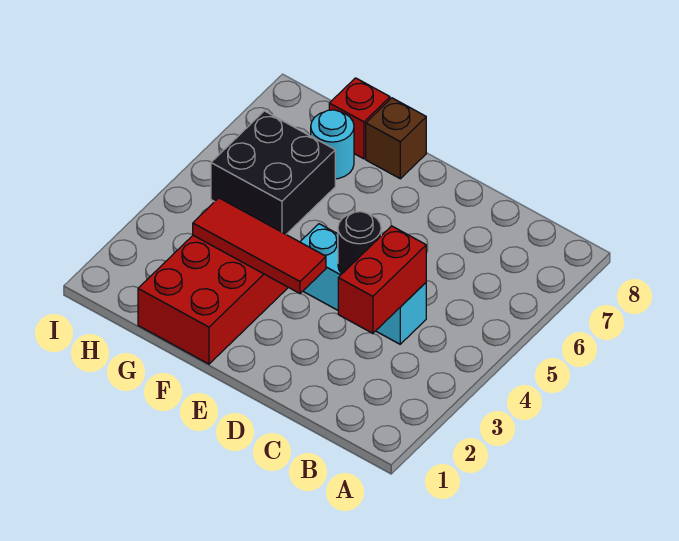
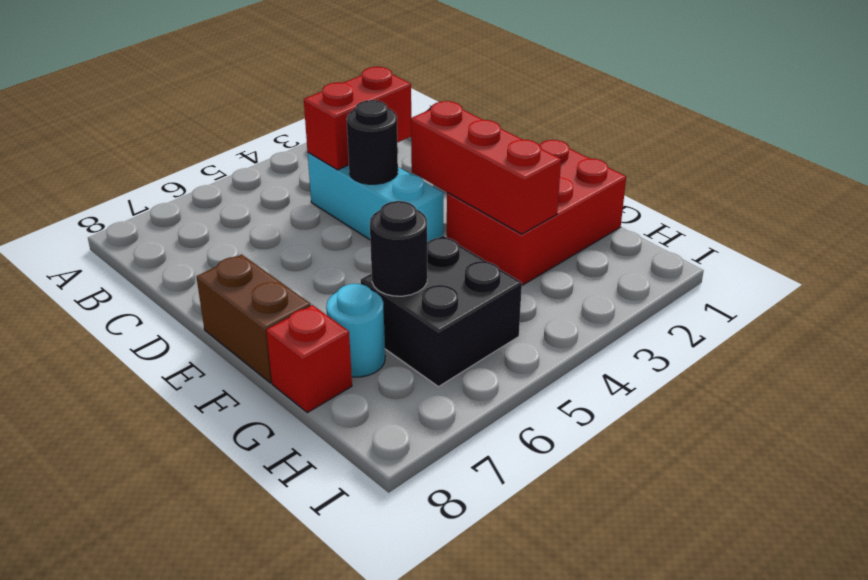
red tile E3:G3 level 2 -> red brick E3:G3 level 2
brown brick F8 level 1 -> brown brick E8:F8 level 1
none -> black round brick G6 level 2

